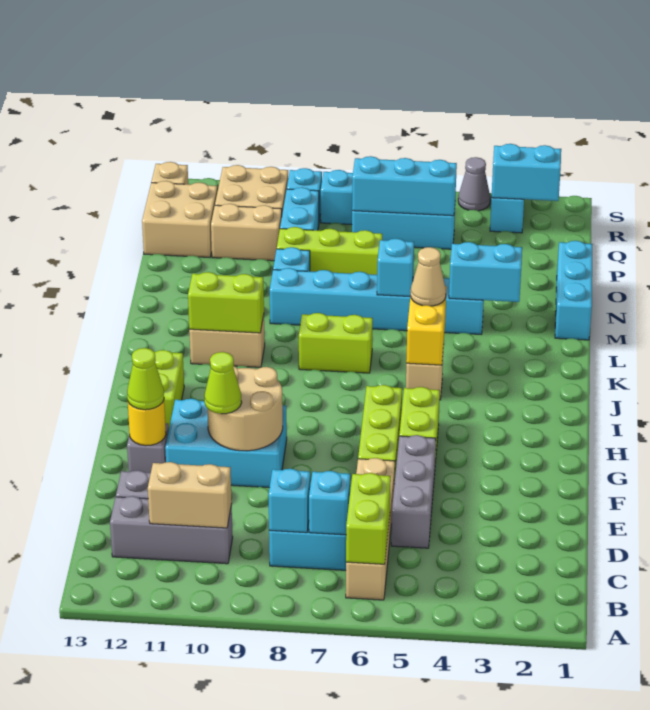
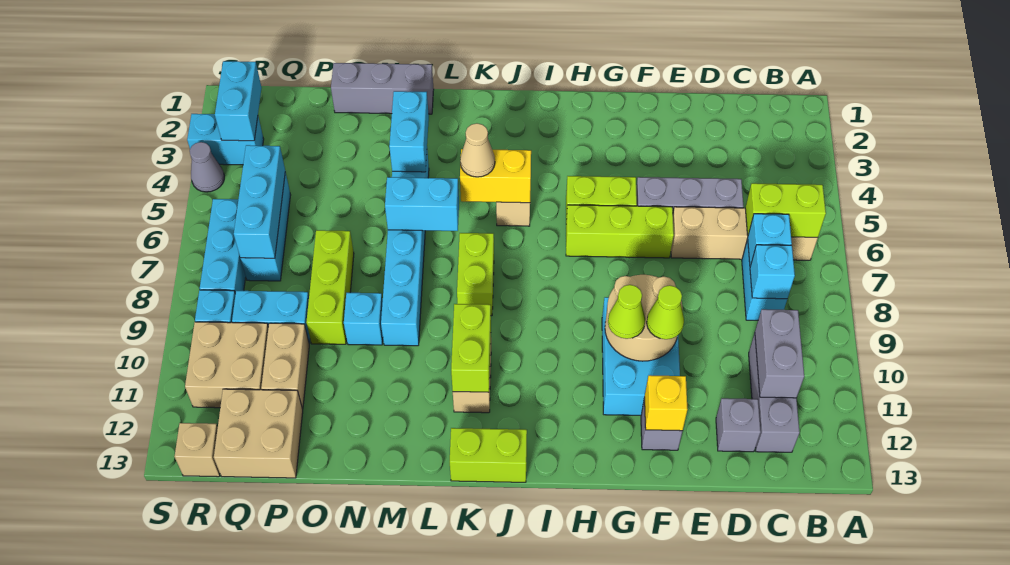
tan brick C10:C11 level 2 -> grey brick C10:C11 level 2
yellow round brick F12 level 2 -> yellow brick F12 level 2
lime cone F12 level 3 -> lime cone G10 level 3
lime brick H12:I12 level 1 -> lime brick J13:K13 level 1
cyan brick M1:O1 level 1 -> grey brick M1:O1 level 1
cyan brick M6 level 2 -> cyan brick L6:M6 level 2

